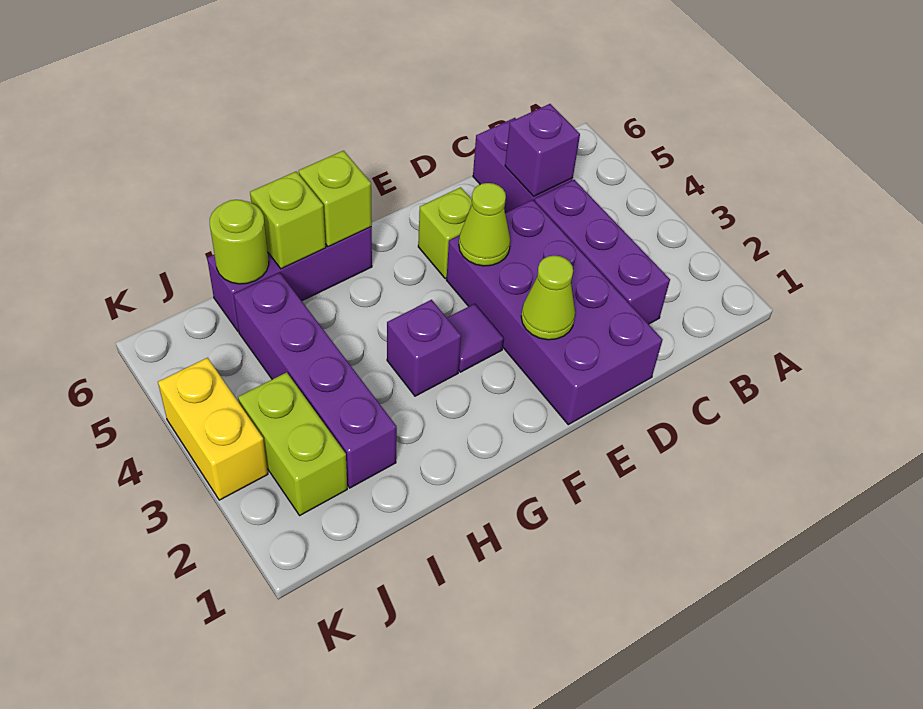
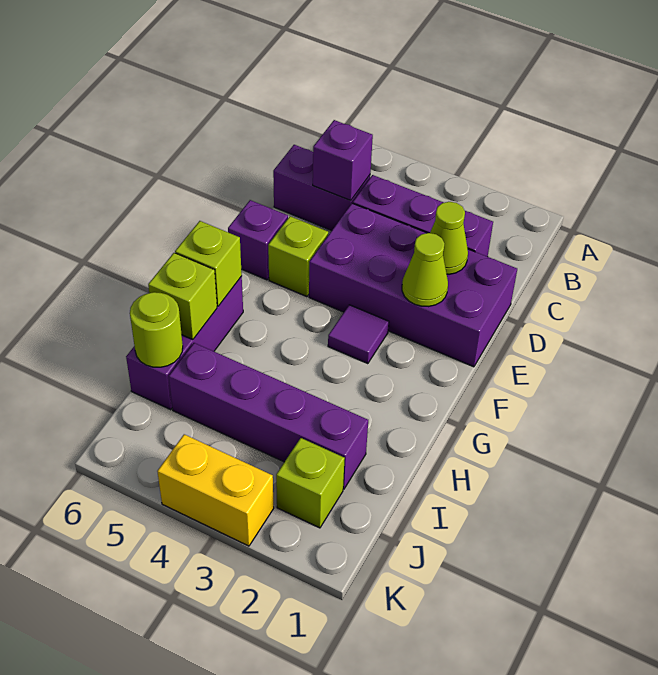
lime cone E4 level 2 -> lime cone D2 level 2
purple brick G3 level 1 -> purple brick E6 level 1
lime brick J2:J3 level 1 -> lime brick J2 level 1

